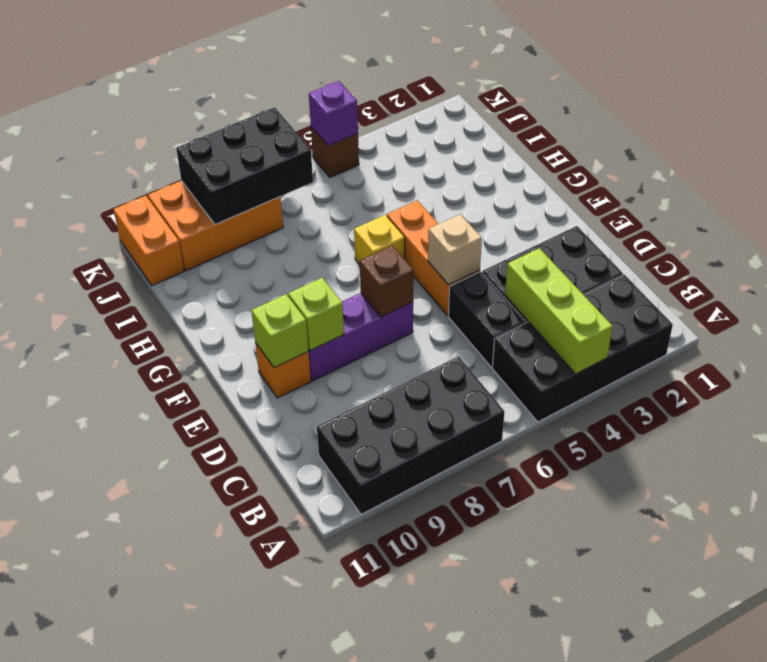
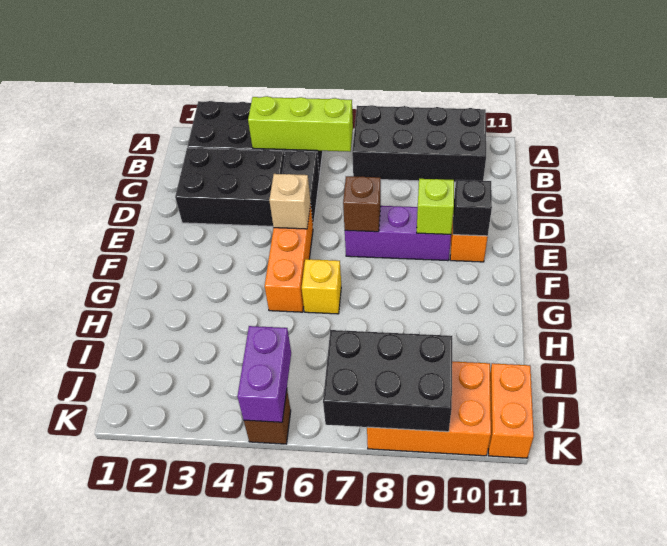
lime brick A4:C4 level 2 -> lime brick B4:B6 level 2
lime brick E10 level 2 -> black brick E10 level 2
purple brick K5 level 2 -> purple brick J5:K5 level 2

